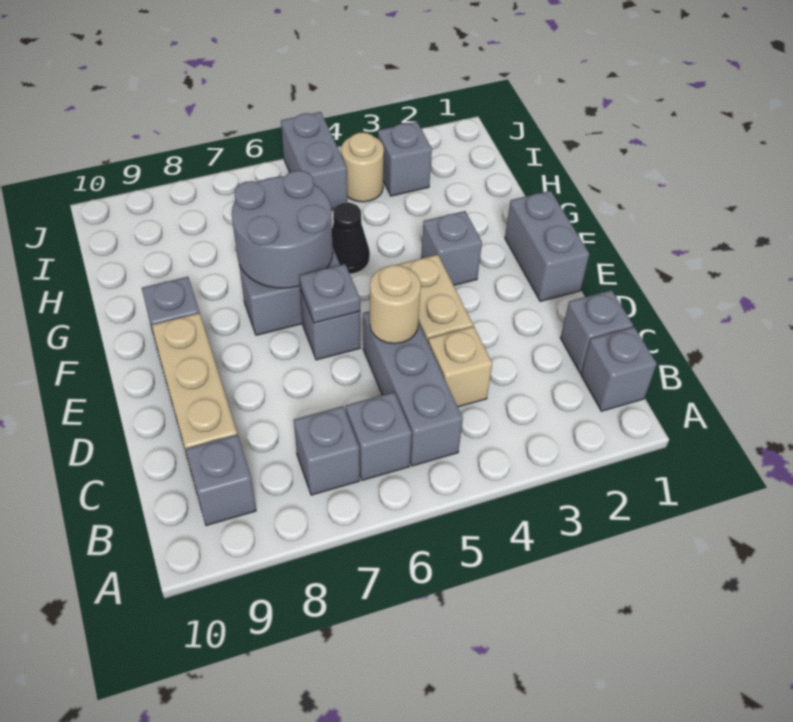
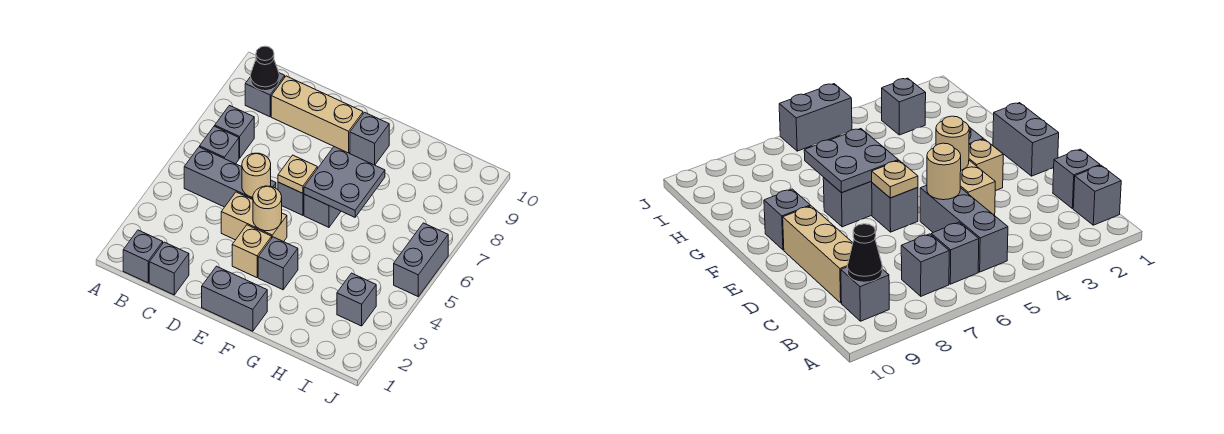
tan brick C4 level 1 -> tan brick E3 level 1
grey plate E6 level 2 -> tan plate E6 level 2
grey round brick F6:G7 level 2 -> grey plate F6:G7 level 2
black cone G5 level 1 -> black cone B9 level 2
tan round brick I4 level 1 -> tan round brick E4 level 2
grey brick I5:J5 level 1 -> grey brick J5:J6 level 1

